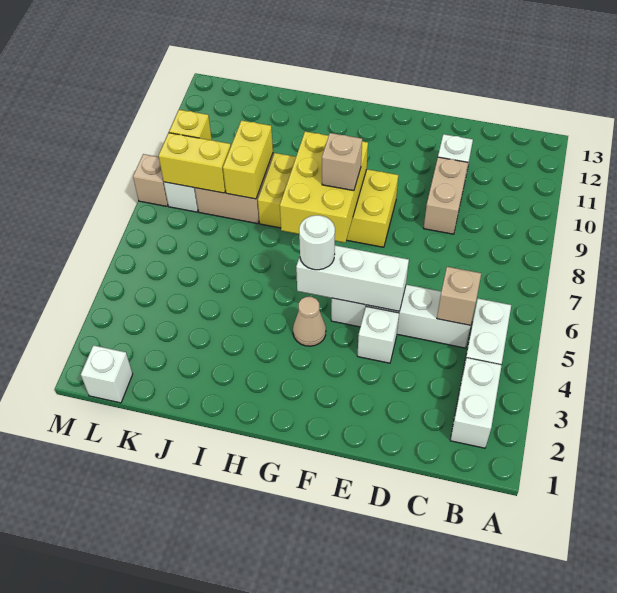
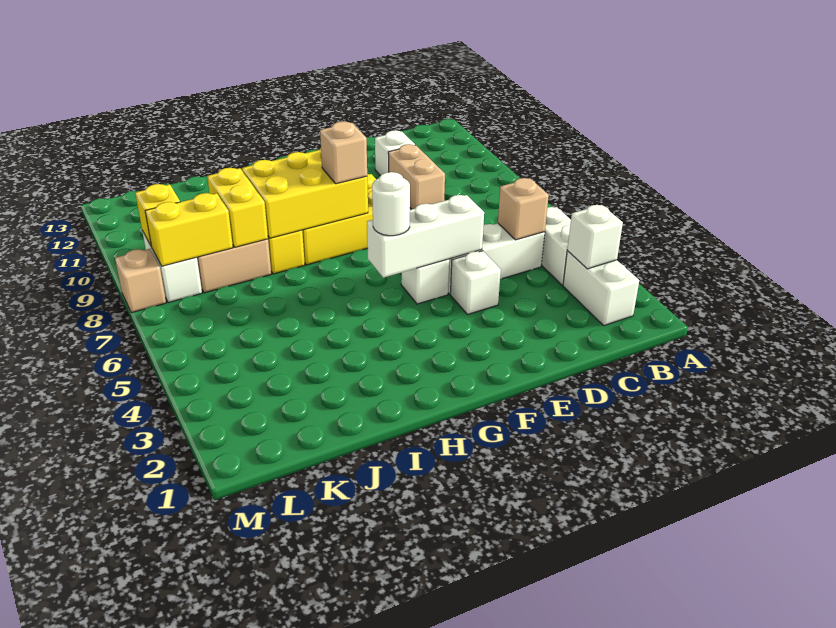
tan cone G4 level 1 -> none
yellow brick G7:H9 level 2 -> yellow brick G8:I9 level 2
white brick L1 level 1 -> white brick B3 level 2

